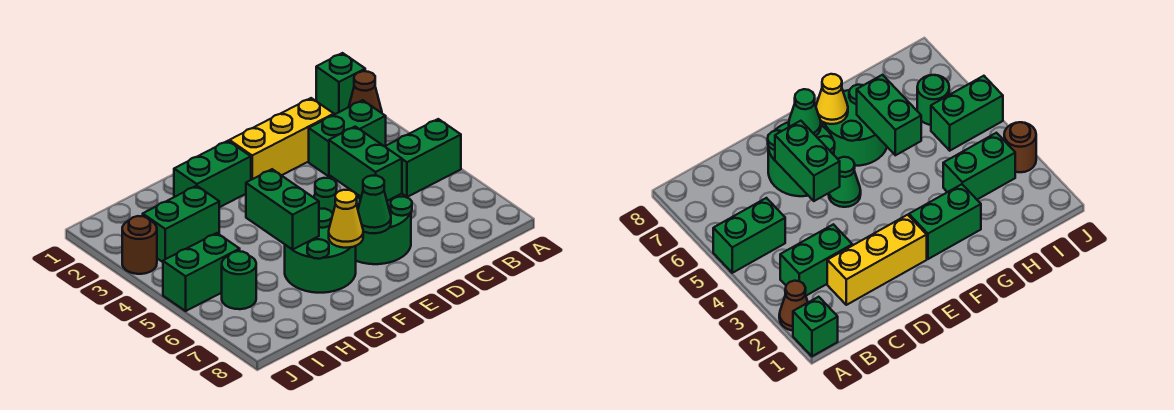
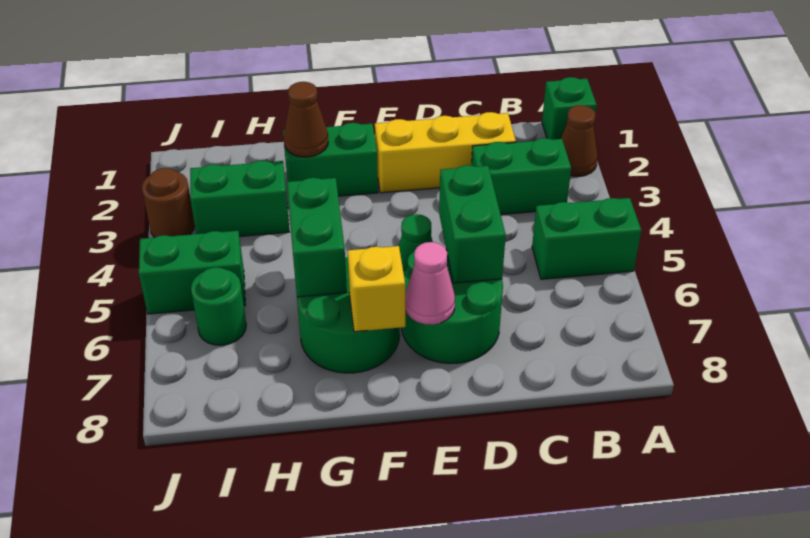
green cone E7 level 2 -> pink cone E7 level 2
yellow cone F7 level 2 -> yellow brick F7 level 2
none -> brown cone G2 level 2

